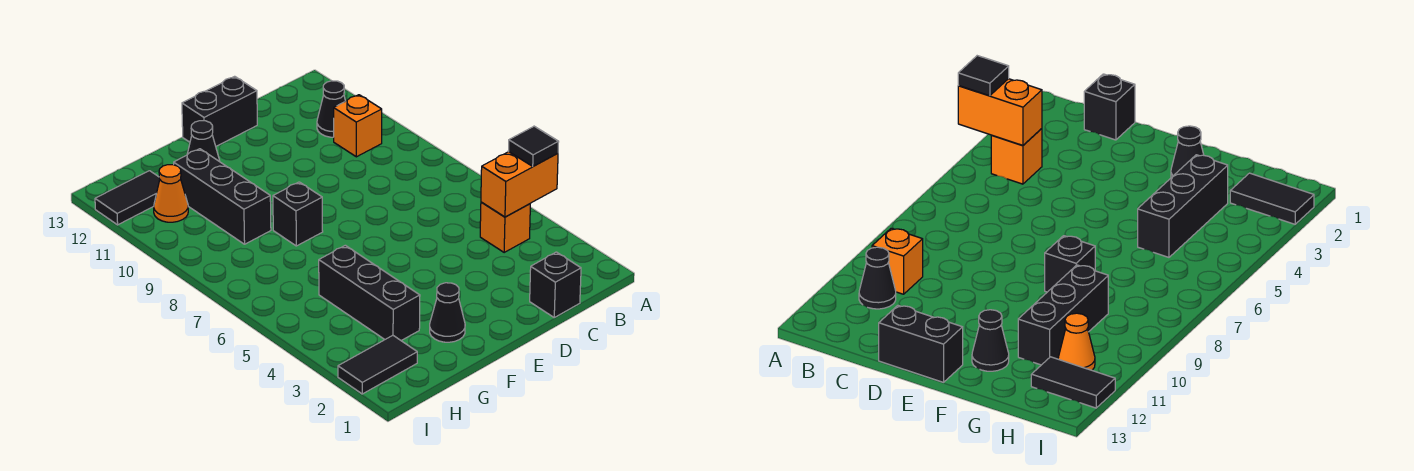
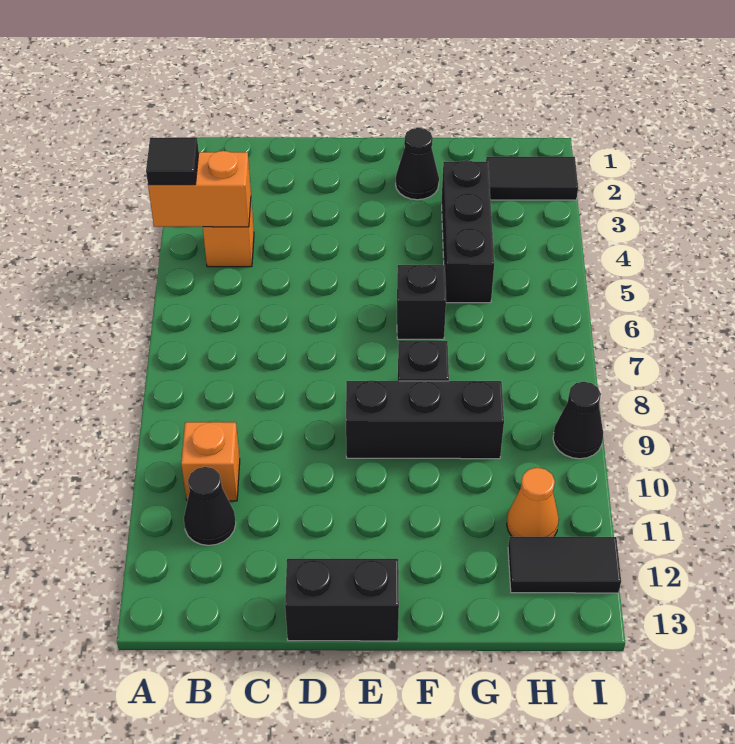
black brick C1 level 1 -> black brick F6 level 1
black cone F12 level 1 -> black cone I9 level 1
black brick G9:G11 level 1 -> black brick E9:G9 level 1

